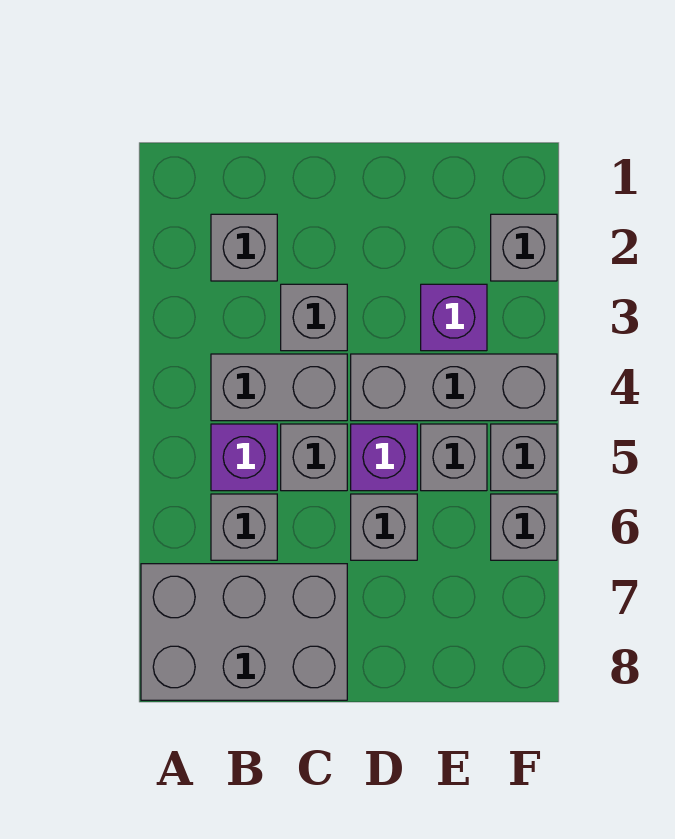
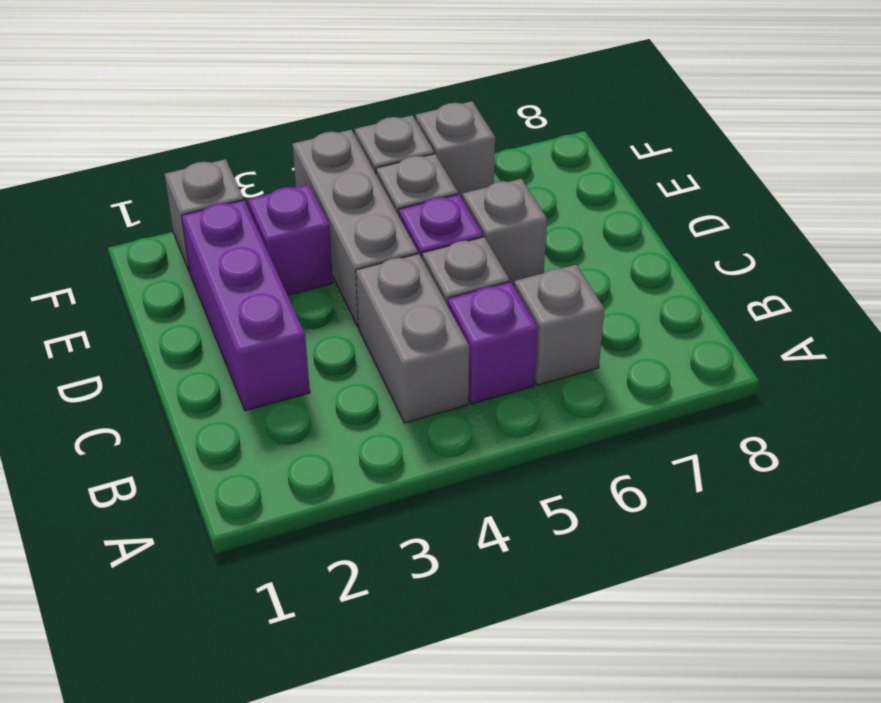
grey brick A7:C8 level 1 -> none
grey brick B2 level 1 -> none
none -> purple brick C2:E2 level 1
grey brick C3 level 1 -> none

